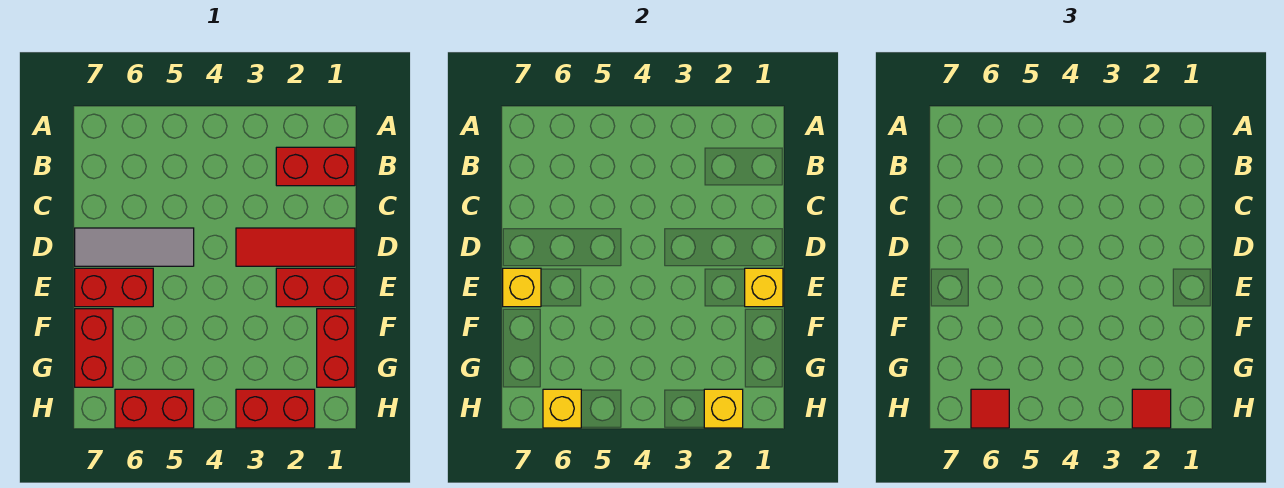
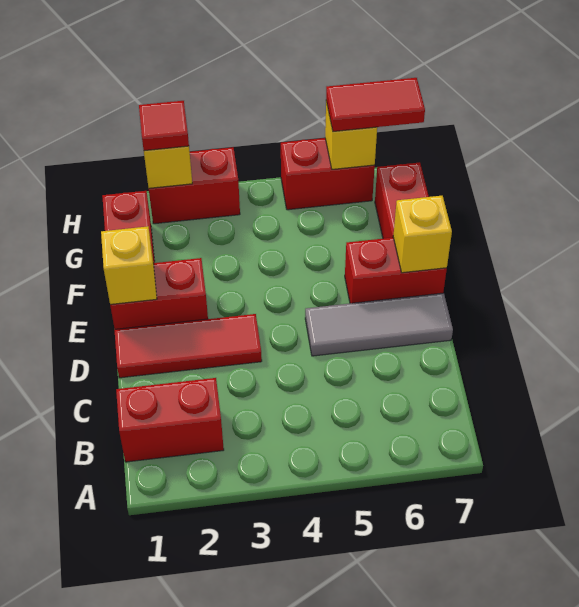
red tile H6 level 3 -> red tile H6:H7 level 3

